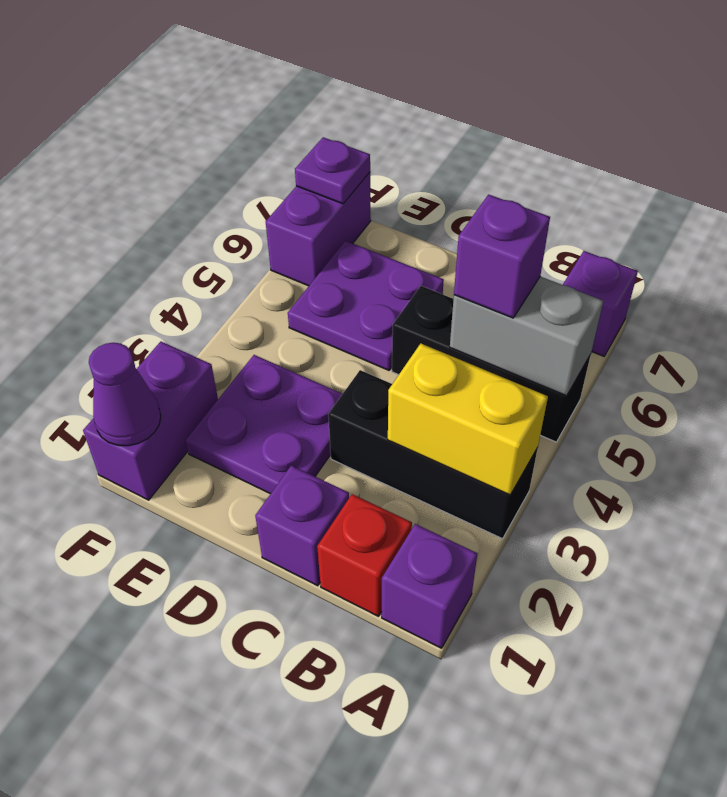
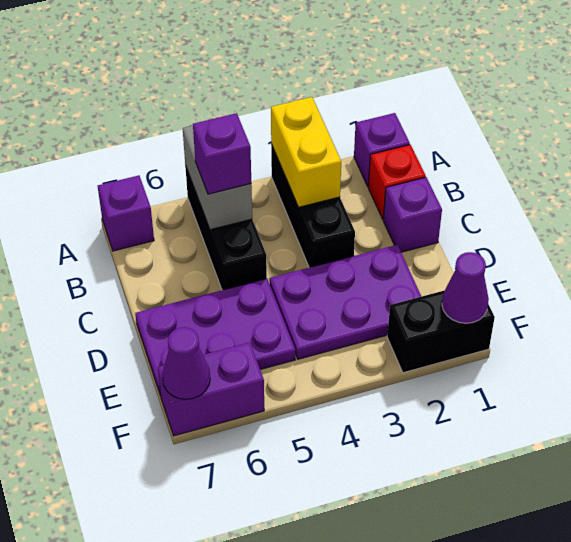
purple plate D2:E3 level 1 -> purple plate D2:E4 level 1
purple plate D5:E6 level 1 -> purple plate D5:E7 level 1
purple brick F1:F2 level 1 -> black brick F1:F2 level 1
purple plate F7 level 2 -> purple cone F7 level 2

